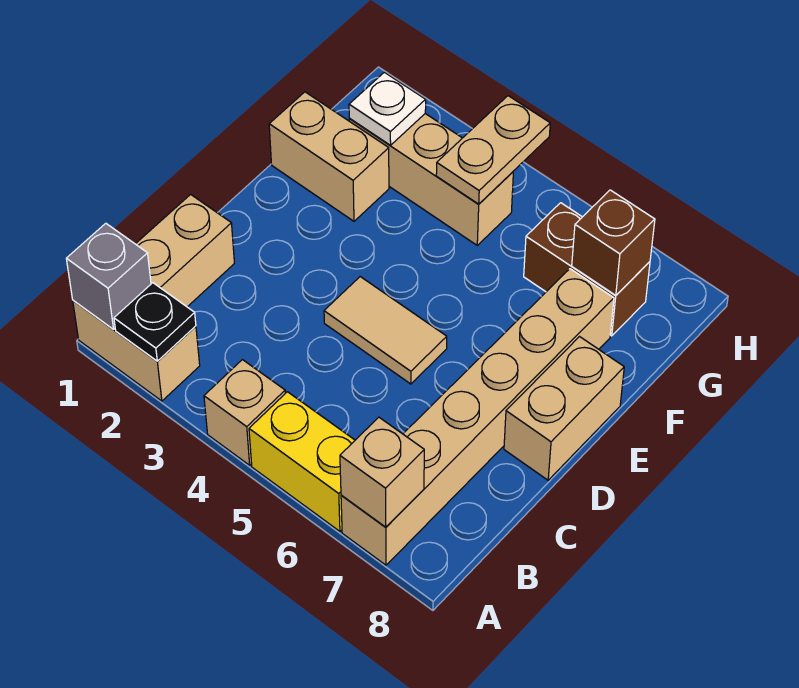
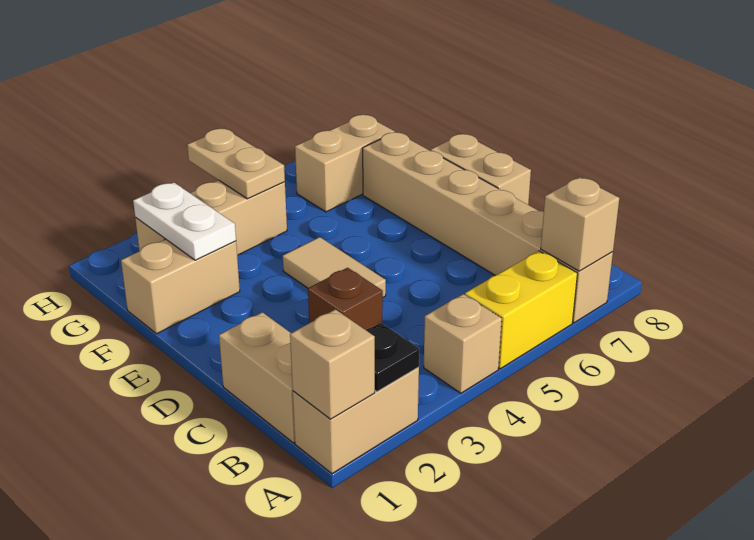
grey brick A1 level 2 -> tan brick A1 level 2
tan tile D4:D5 level 1 -> tan tile D4:E4 level 1
white plate G2 level 2 -> white plate F2:G2 level 2
brown brick G6:G7 level 1 -> tan brick G6:G7 level 1
brown brick G7 level 2 -> brown brick C3 level 1

